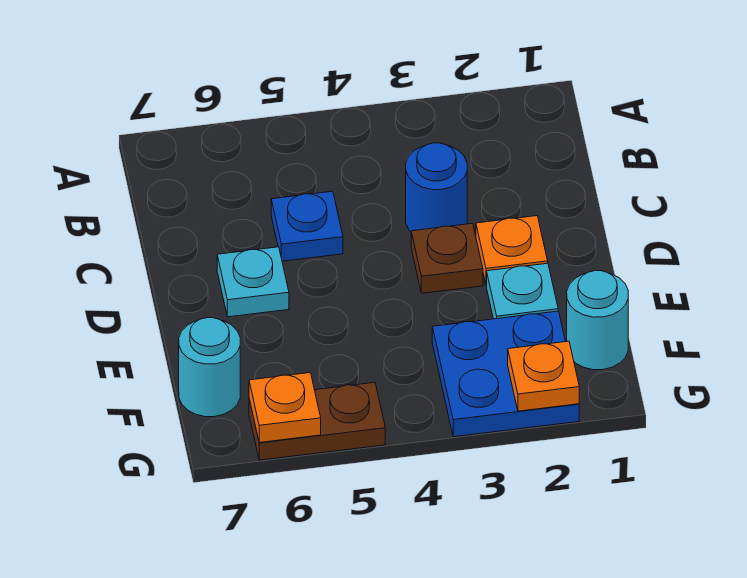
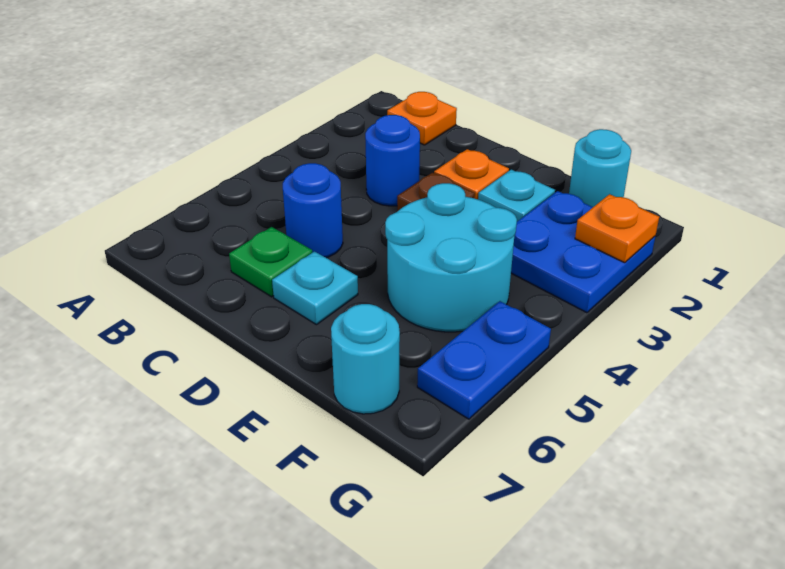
blue plate C5 level 1 -> blue round brick C5 level 1
none -> green plate C6 level 1
none -> cyan round brick E4:F5 level 1
brown plate G5:G6 level 1 -> blue plate G5:G6 level 1
orange plate G6 level 2 -> orange plate B1 level 1

